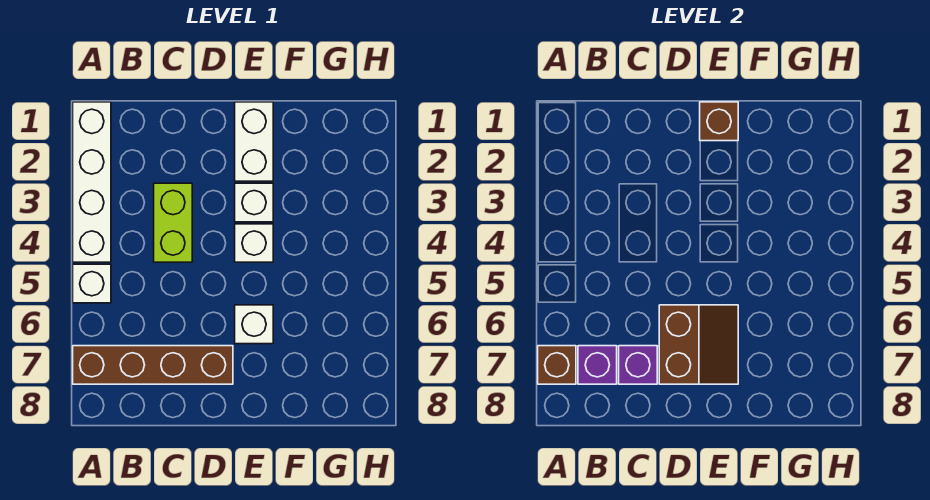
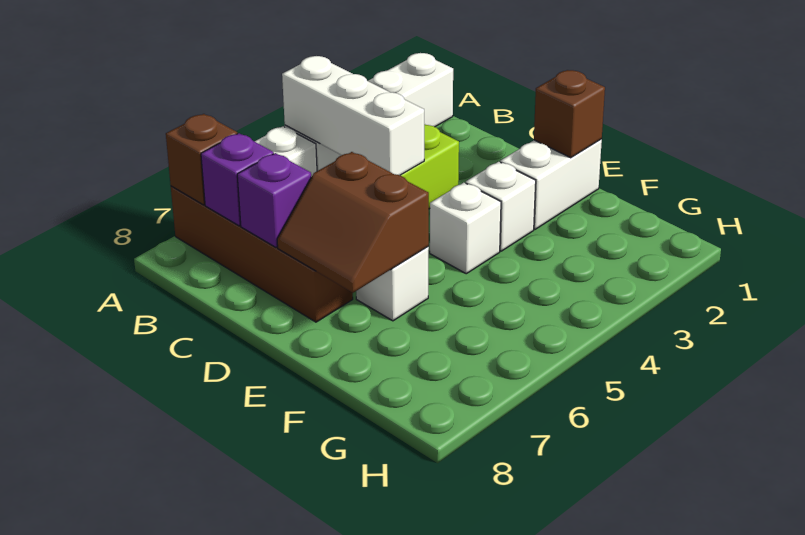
none -> white brick A4:C4 level 2
brown slope D6:E7 level 2 top D -> brown slope D6:E7 level 2 top 6

